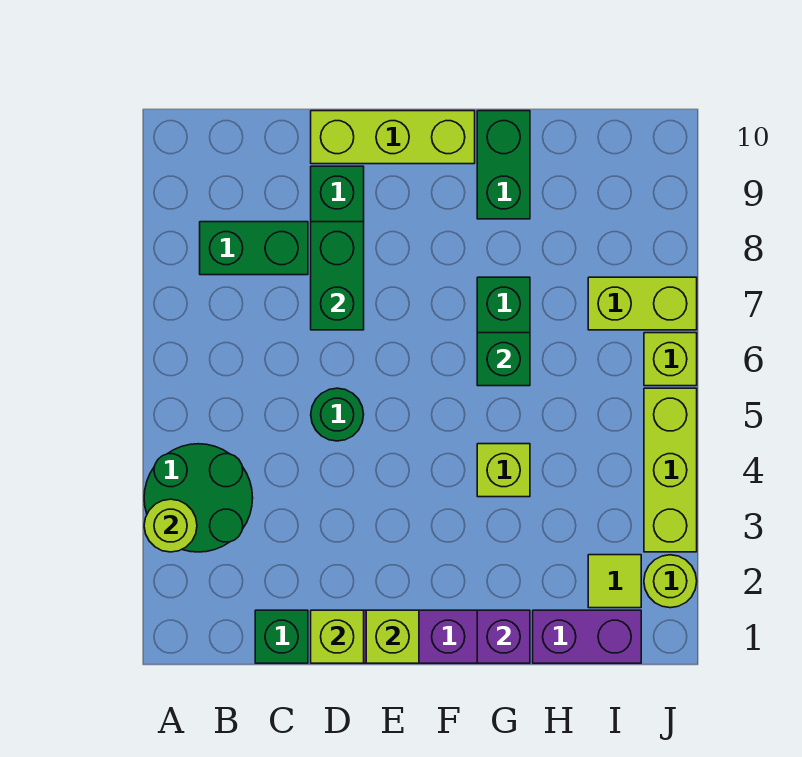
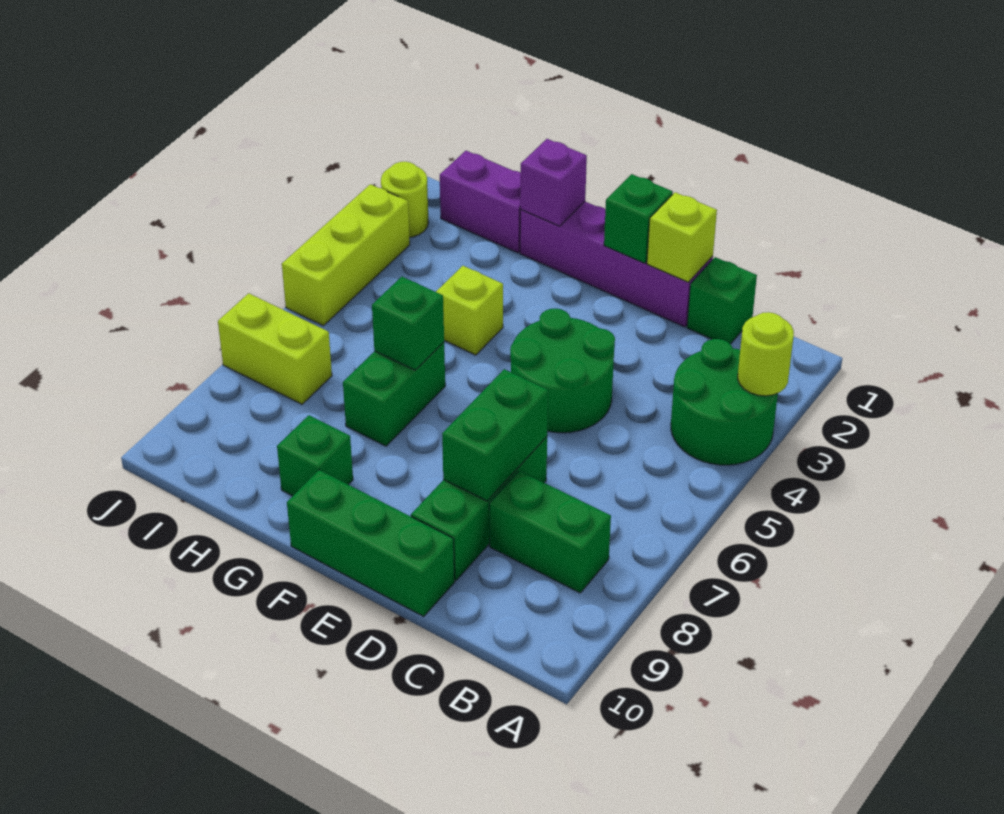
green round brick D5 level 1 -> green round brick D4:E5 level 1
lime brick D10:F10 level 1 -> green brick D10:F10 level 1
lime brick E1 level 2 -> green brick E1 level 2
green brick G9:G10 level 1 -> green brick G9 level 1
lime tile I2 level 1 -> none
lime brick J6 level 1 -> none

